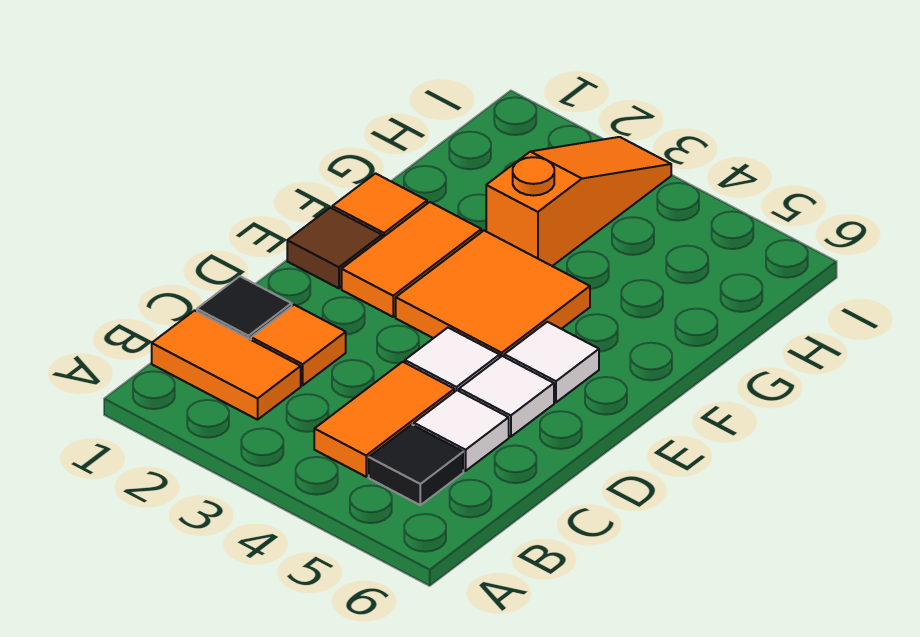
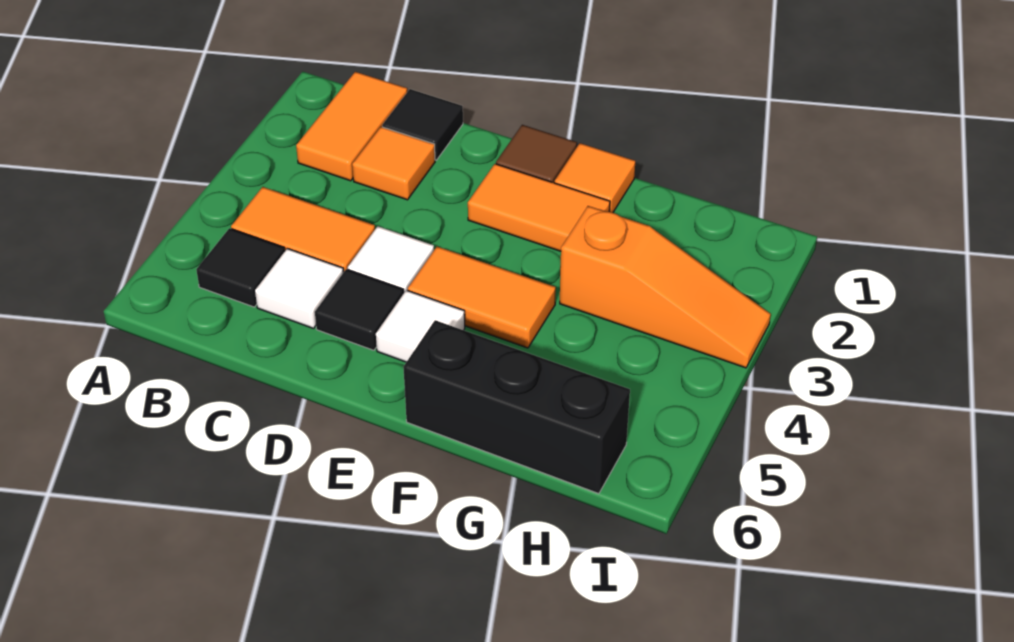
white tile D5 level 1 -> black tile D5 level 1
orange tile E3:F4 level 1 -> orange tile E4:F4 level 1
none -> black brick F6:H6 level 1

